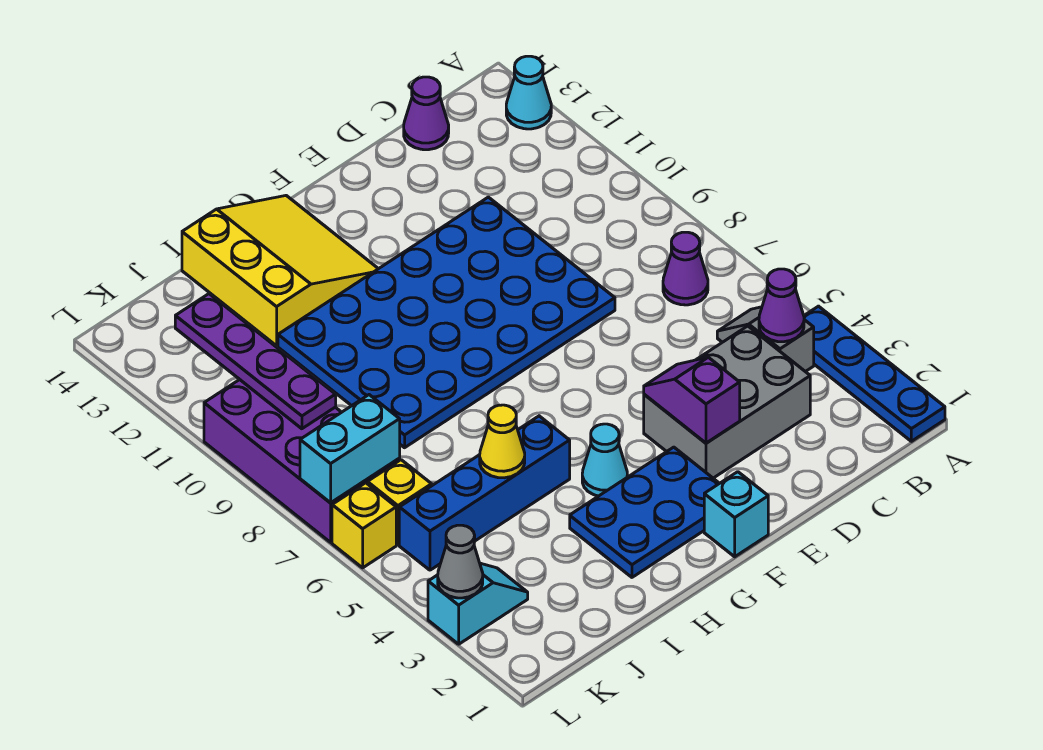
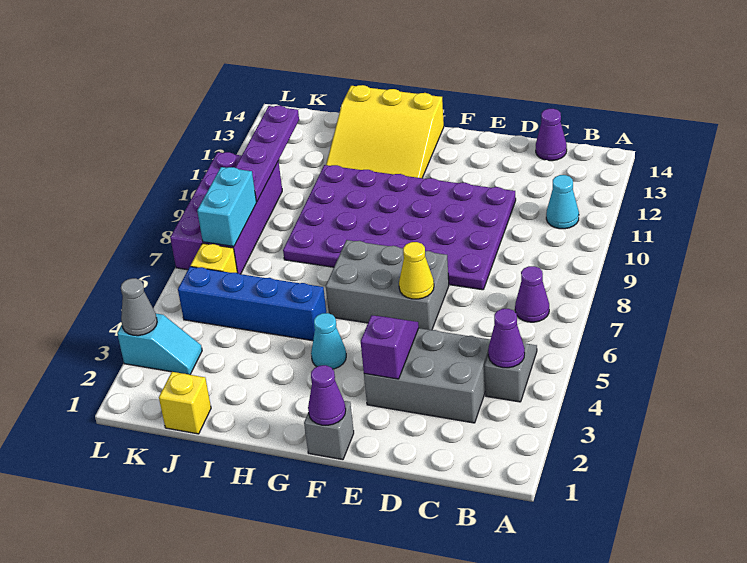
blue plate A1:A4 level 1 -> none
cyan cone A13 level 1 -> cyan cone B11 level 1
blue plate D8:I11 level 1 -> purple plate D8:I11 level 1
none -> grey brick E6:G7 level 1
cyan brick F1 level 1 -> grey brick F1 level 1
none -> purple cone F1 level 2
blue plate F2:H3 level 1 -> none
yellow slope G12:I14 level 1 top I -> yellow slope G12:I14 level 1 top 14
yellow cone I5 level 2 -> yellow cone E6 level 2
cyan brick K7:L7 level 2 -> cyan brick K7:K8 level 2
yellow brick L6 level 1 -> yellow brick J1 level 1

